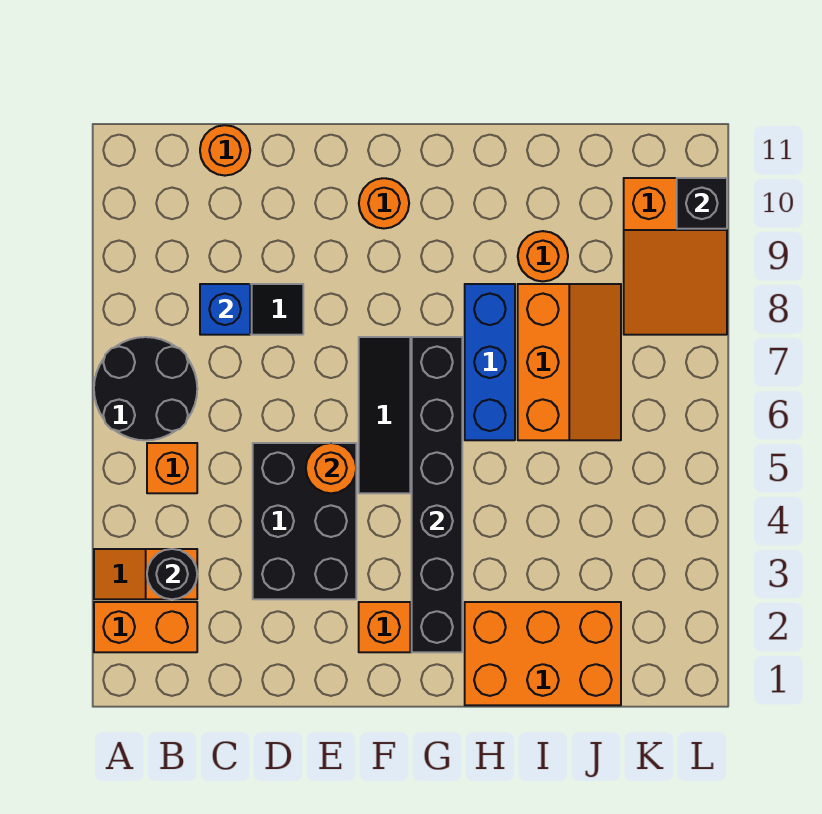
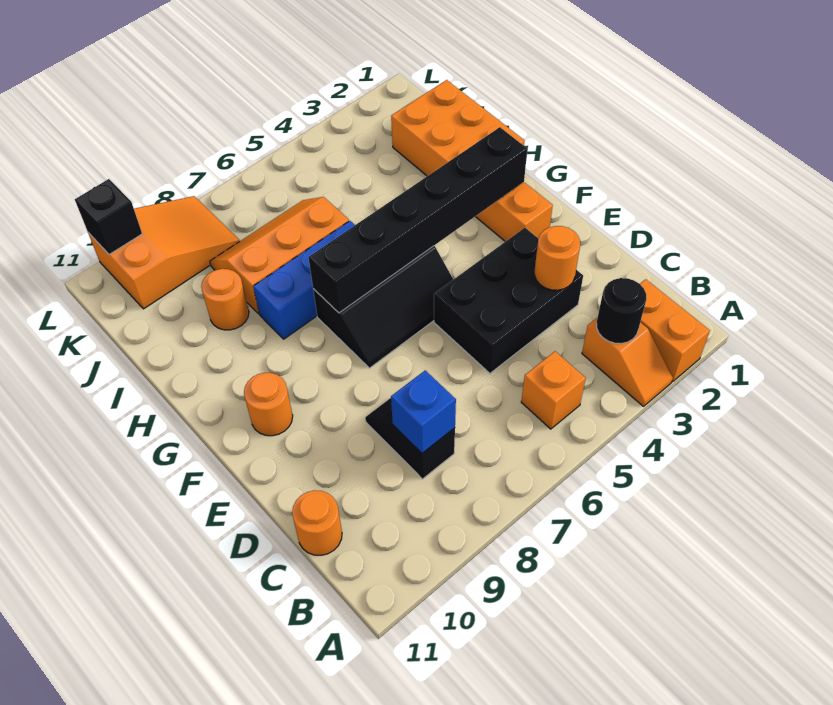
black round brick A6:B7 level 1 -> none
orange round brick E5 level 2 -> orange round brick D3 level 2

